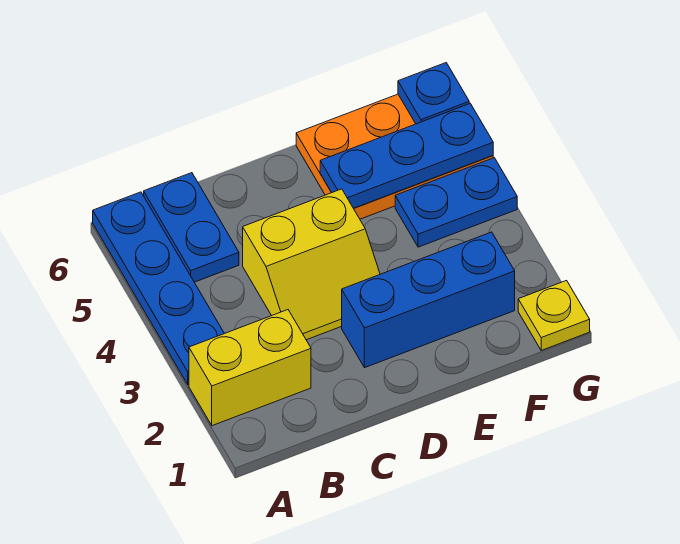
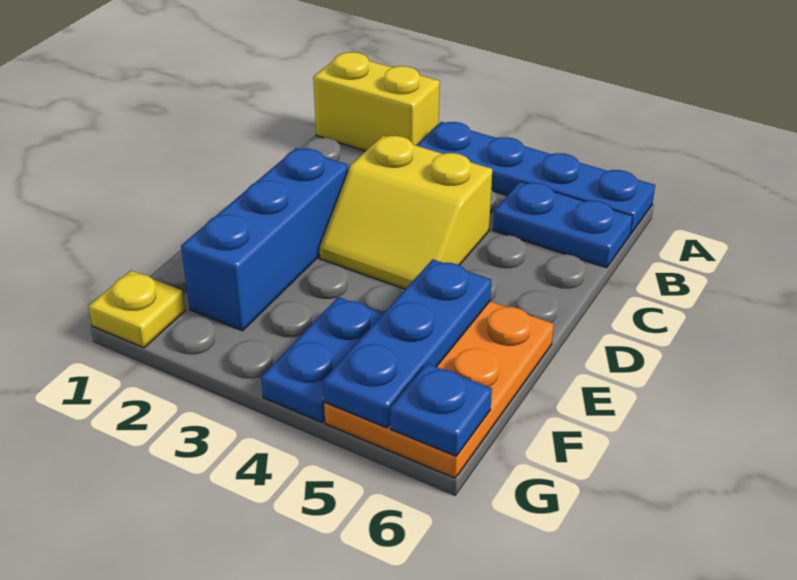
yellow brick A2:B2 level 1 -> yellow brick A1:A2 level 1
yellow slope C3:D4 level 1 top 4 -> yellow slope C3:D4 level 1 top C

